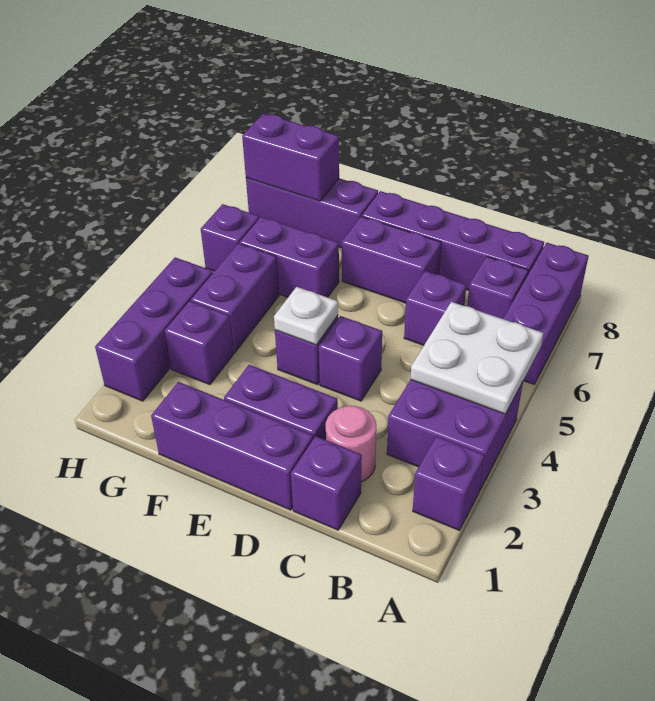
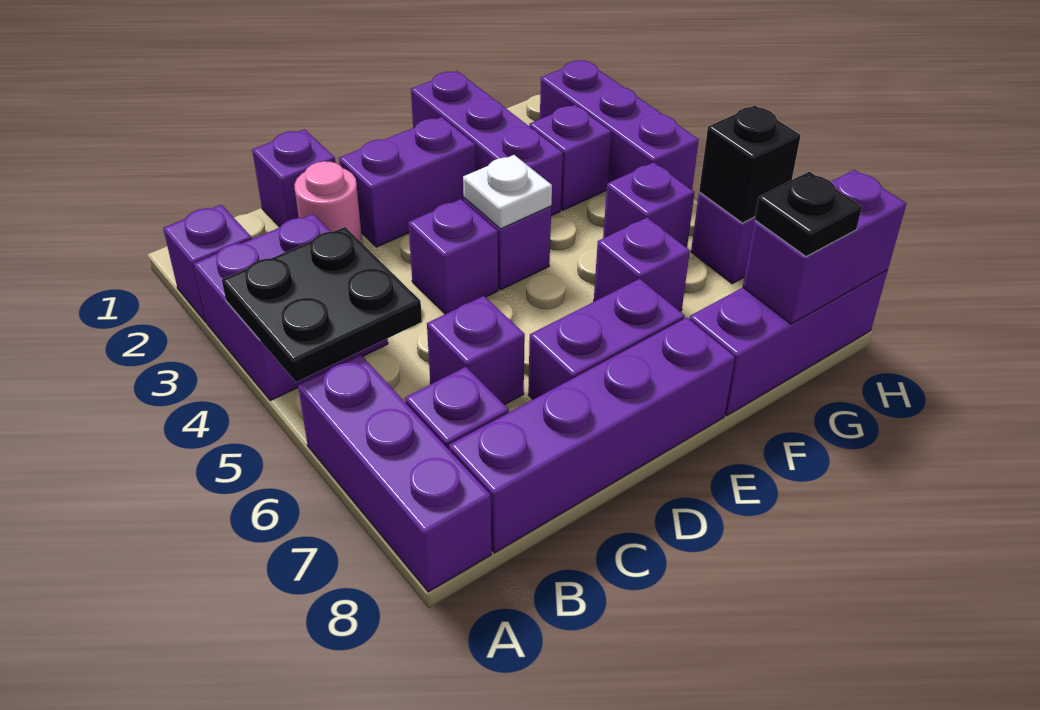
white plate A4:B5 level 2 -> black plate A4:B5 level 2
purple brick D1:F1 level 1 -> purple brick F1:F3 level 1
purple brick F6:G6 level 1 -> purple brick F6 level 1
purple brick G4:G5 level 1 -> purple brick G5 level 1
none -> black plate G8 level 3
none -> black brick H6 level 2

